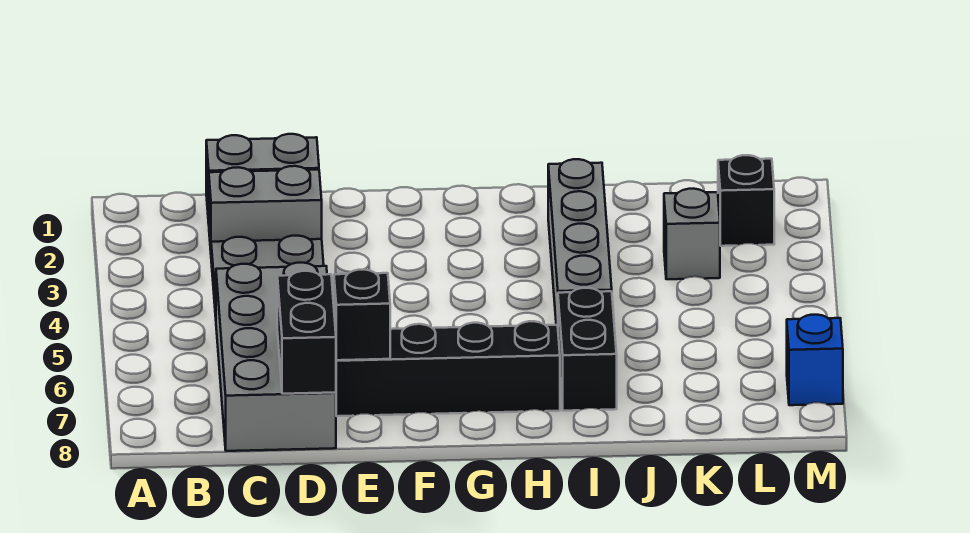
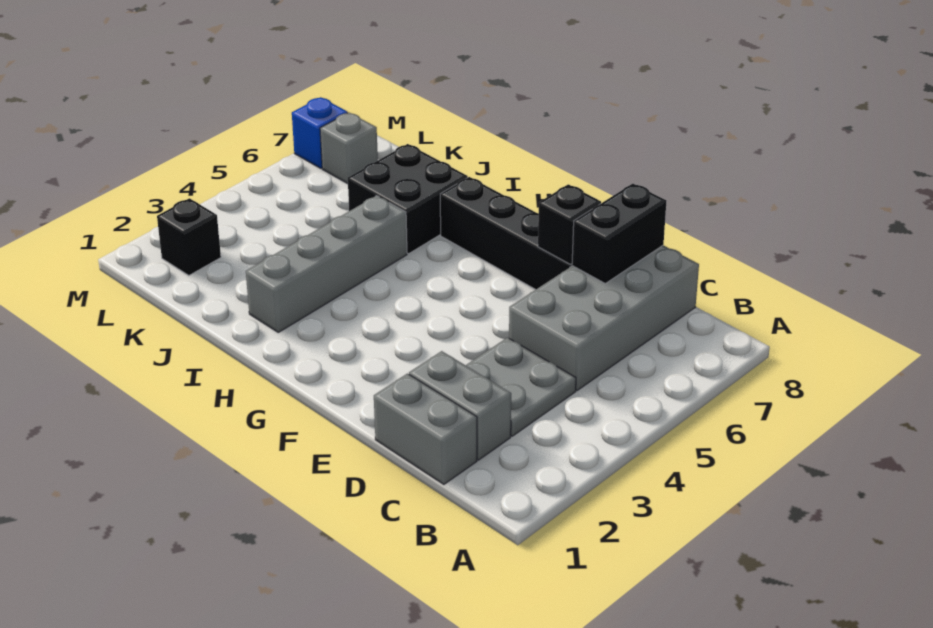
black brick I6:I7 level 1 -> black brick I6:J7 level 1
grey brick K3 level 1 -> grey brick L7 level 1

